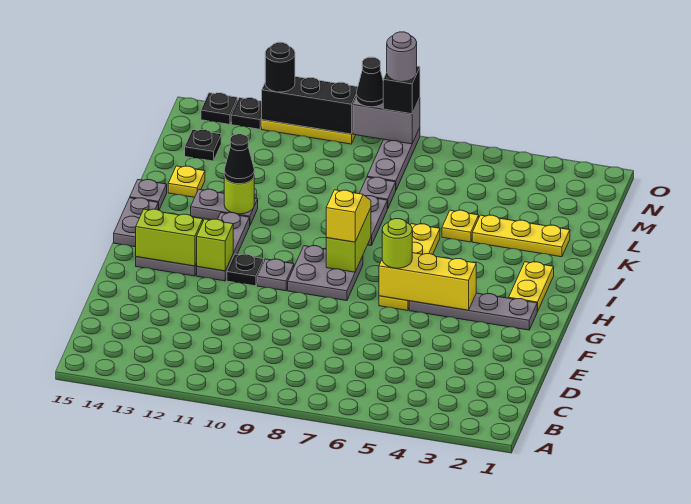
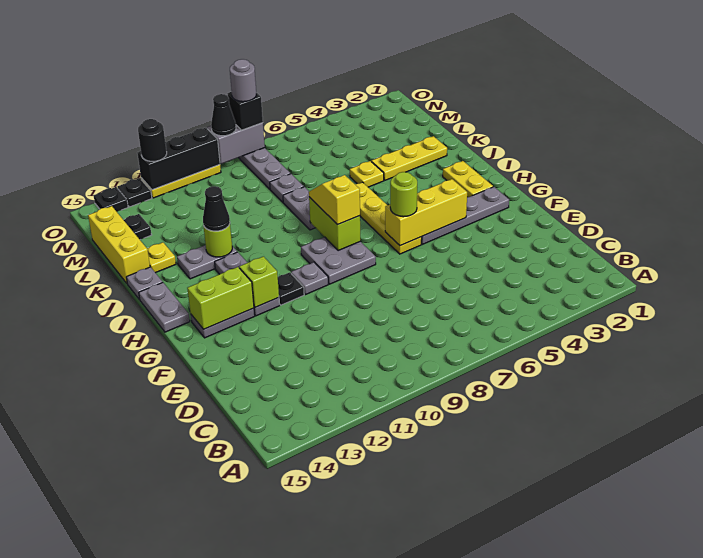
none -> yellow brick K15:M15 level 1

